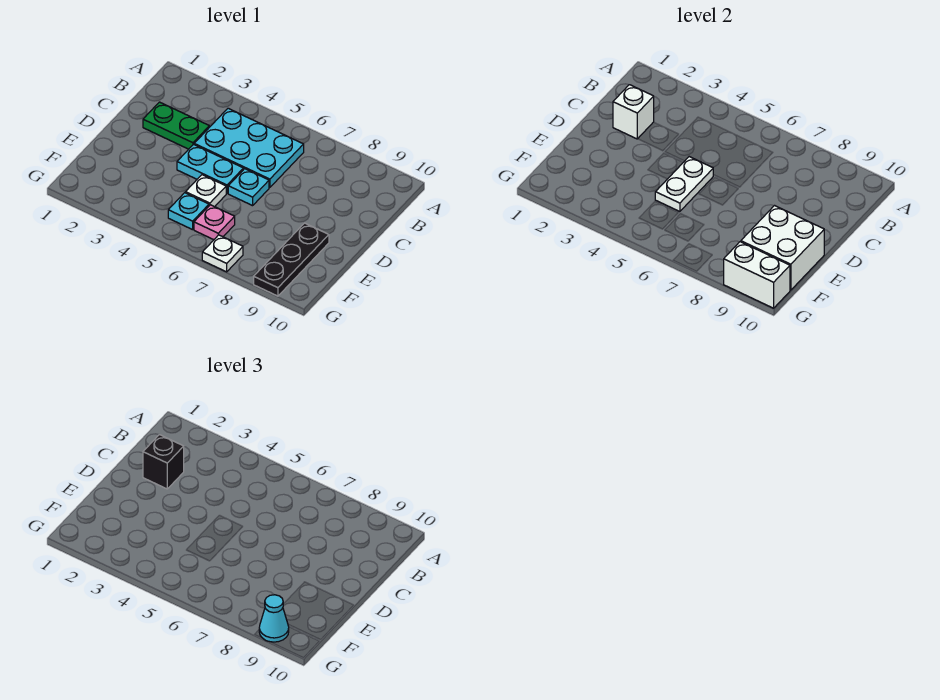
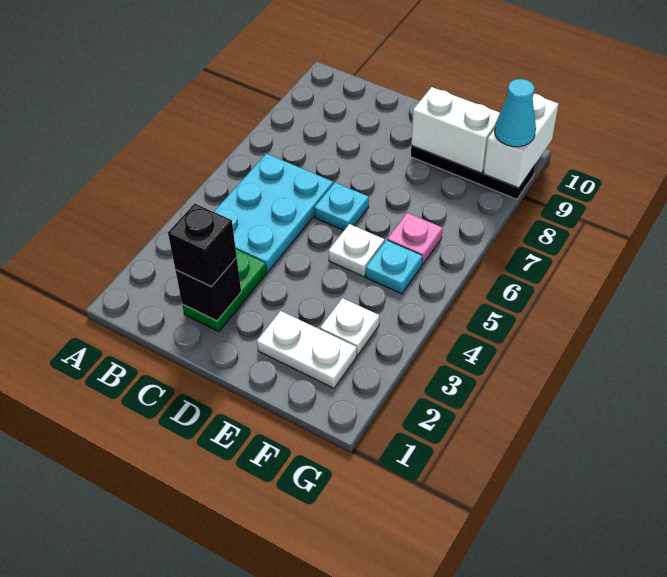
white brick C2 level 2 -> black brick C2 level 2
cyan plate D4:D5 level 1 -> none
white plate D5:E5 level 2 -> white plate E2:F2 level 1
white brick E9:F10 level 2 -> white brick E9:F9 level 2
white plate G7 level 1 -> white plate F3 level 1

